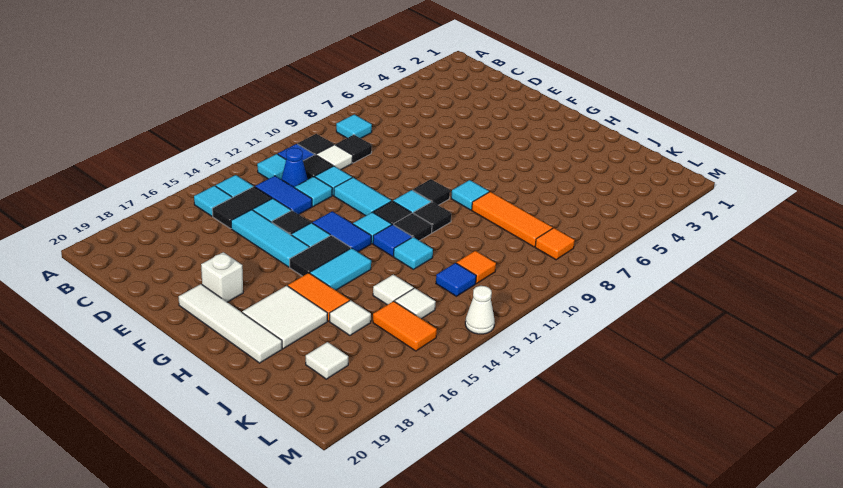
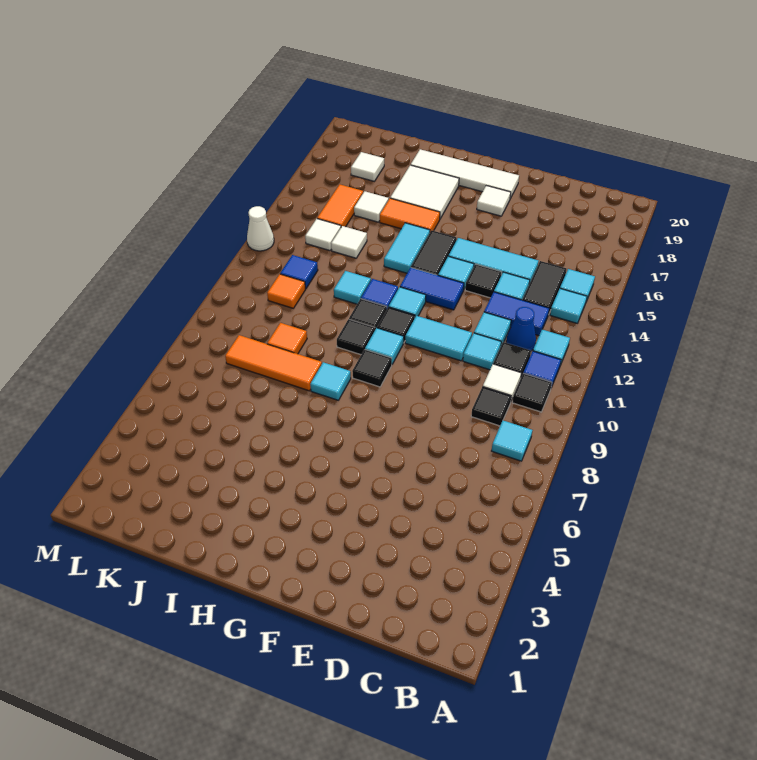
white brick F18 level 1 -> white tile F18 level 1
orange tile K15:L15 level 1 -> orange tile K15:K16 level 1
orange tile L8 level 1 -> orange tile J9 level 1

